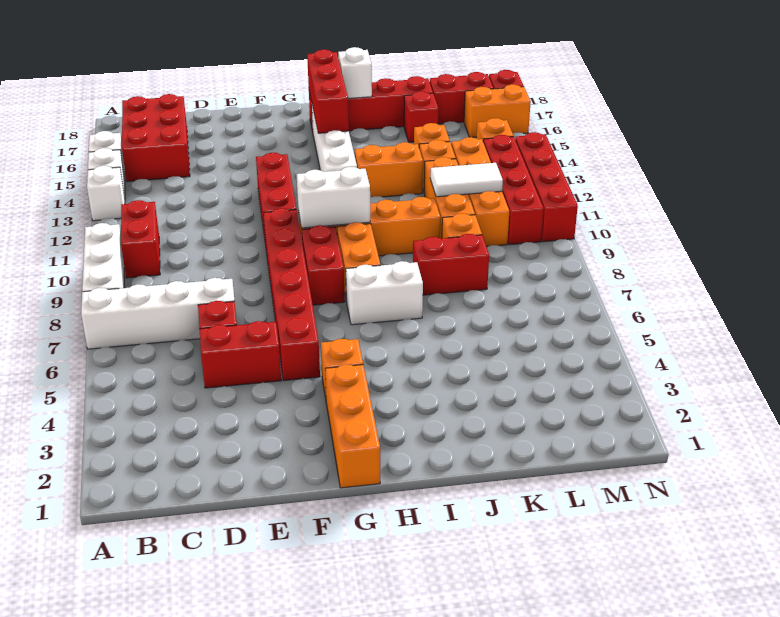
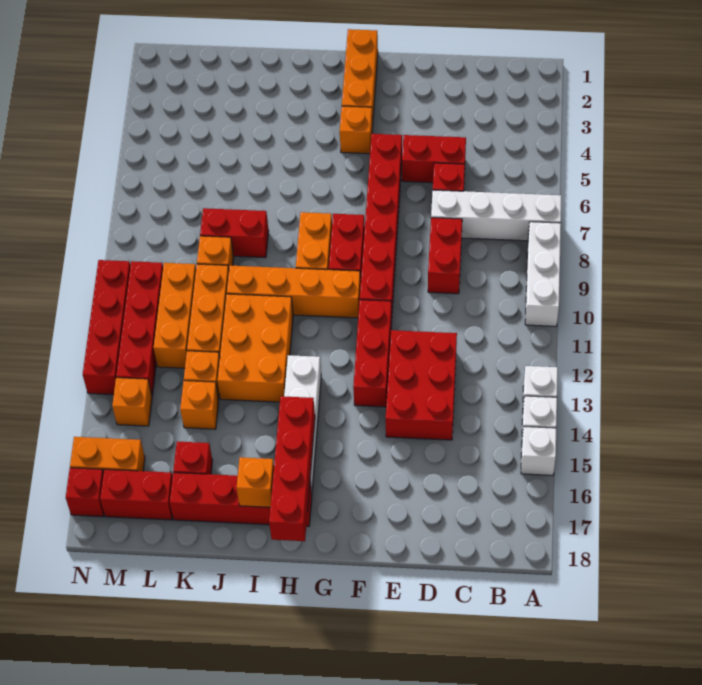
red brick B10:B11 level 1 -> red brick D8:D9 level 1
red brick B15:C17 level 1 -> red brick D12:E14 level 1
white brick G10:H10 level 2 -> none
white brick H7:I7 level 1 -> none
red brick H15:H17 level 2 -> red brick H15:H18 level 2
orange brick I13:J13 level 1 -> orange brick I11:J13 level 1
white brick I17 level 2 -> orange brick I17 level 2
white tile K11:L11 level 2 -> none
orange brick L10:L13 level 1 -> orange brick L10:L12 level 1

